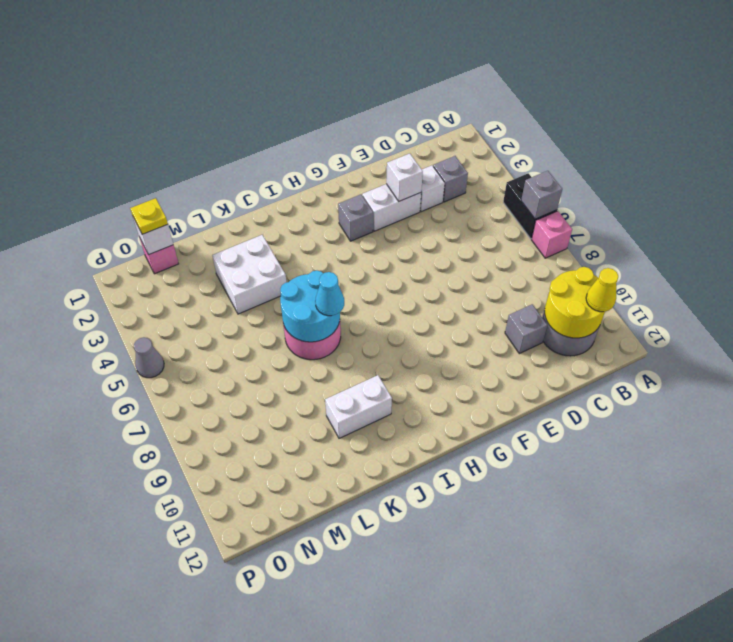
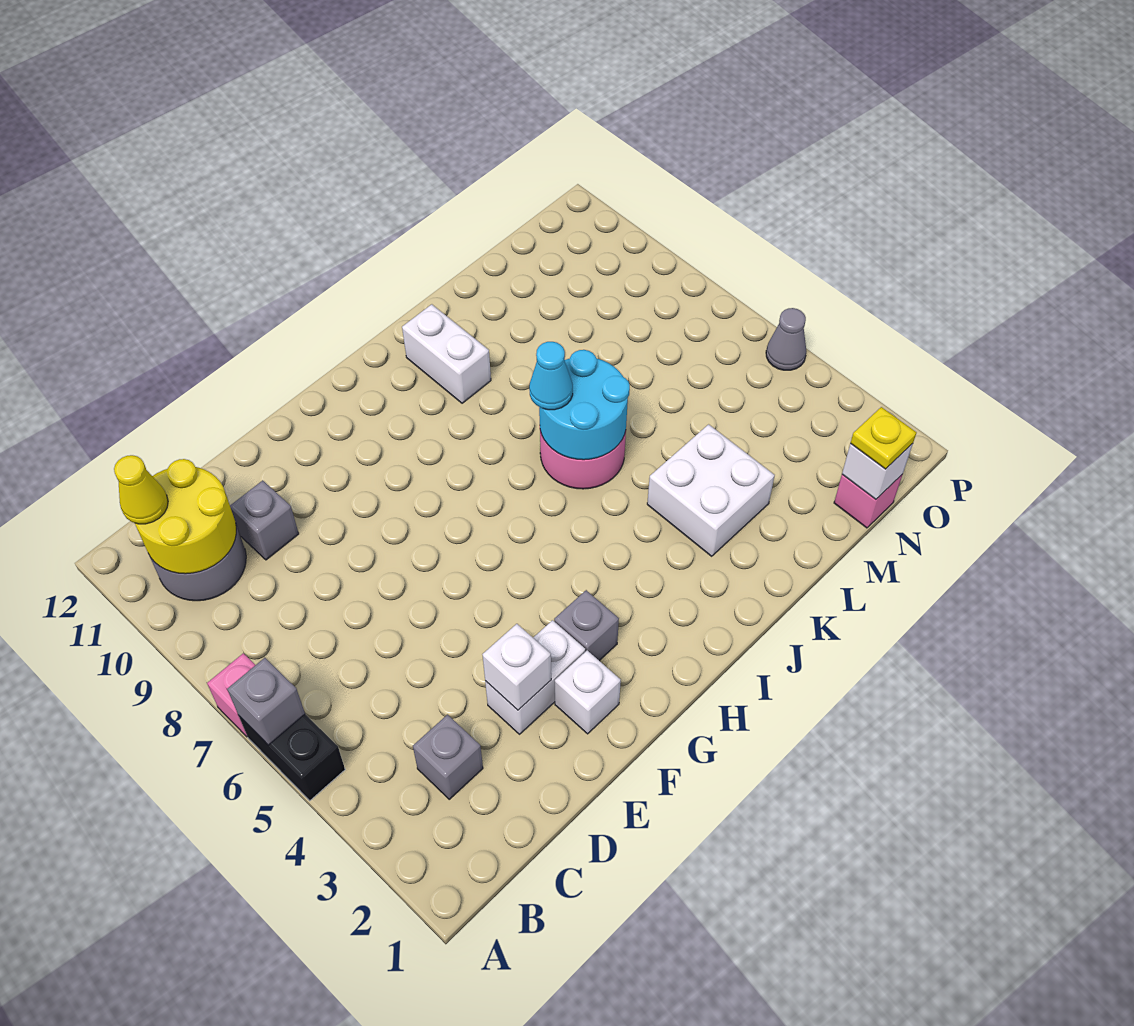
white brick D3 level 1 -> white brick F2 level 1
white brick J10:K10 level 1 -> white brick J10:J11 level 1

